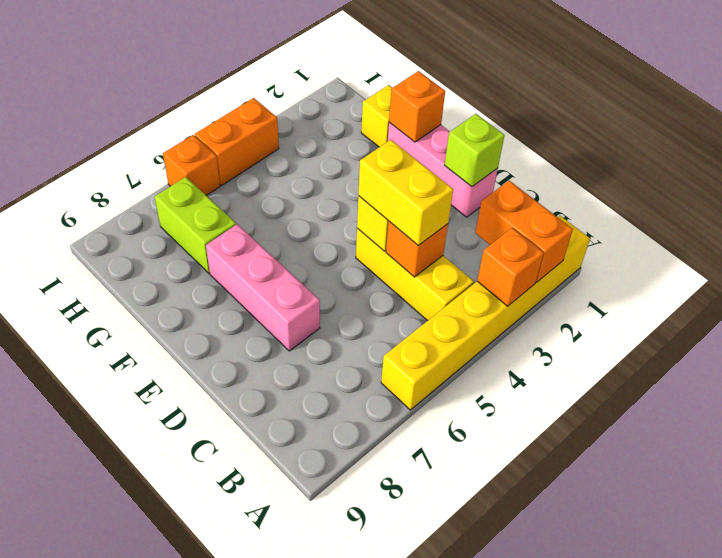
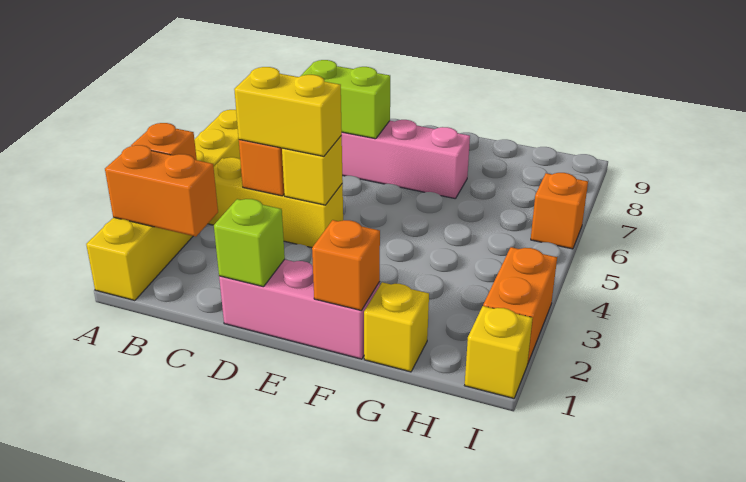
lime brick G7:H7 level 1 -> lime brick C7:D7 level 2
none -> yellow brick I1 level 1
orange brick I4:I5 level 1 -> orange brick I2:I3 level 1

